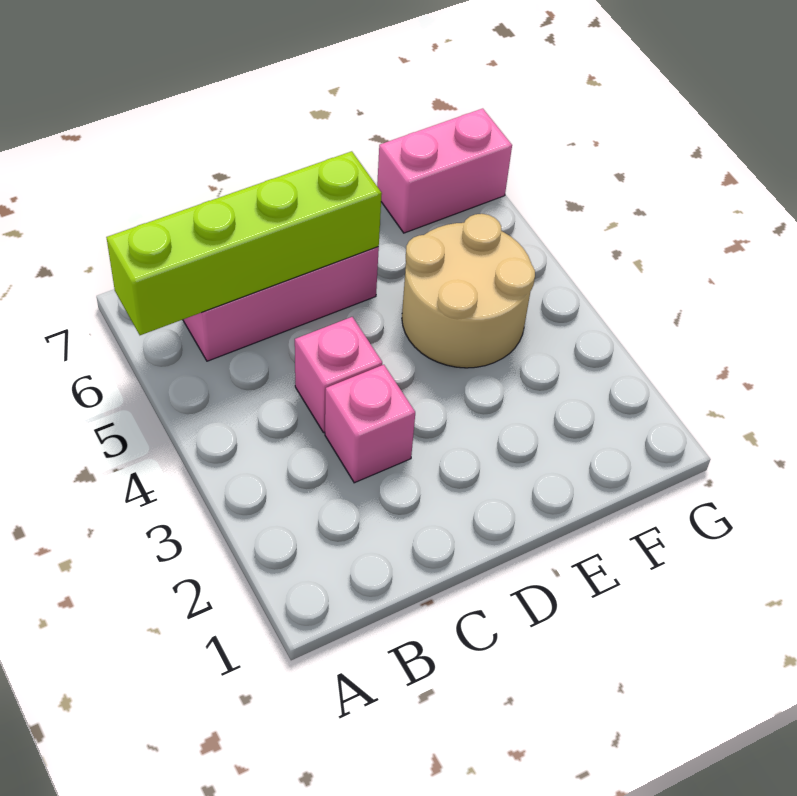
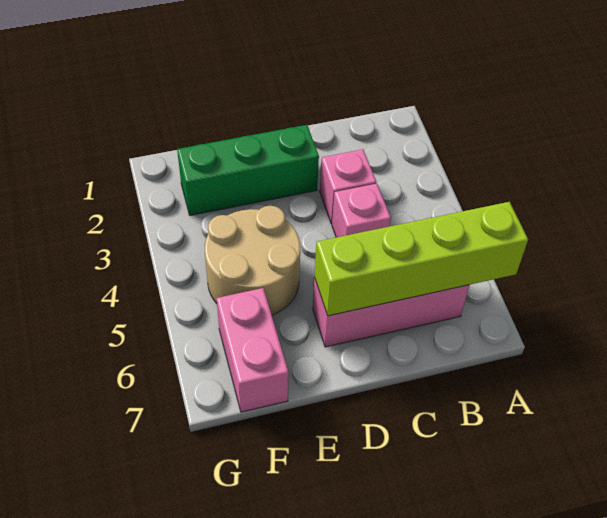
none -> green brick D2:F2 level 1
pink brick F7:G7 level 1 -> pink brick F6:F7 level 1

